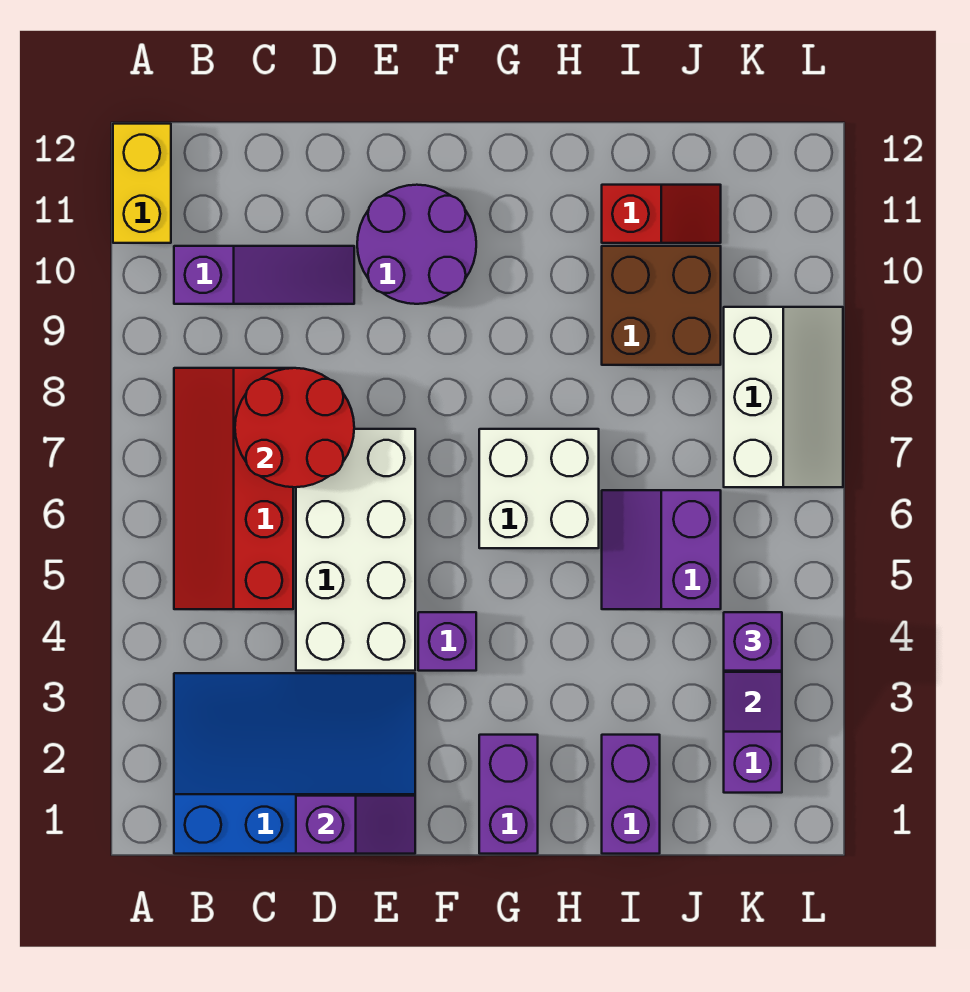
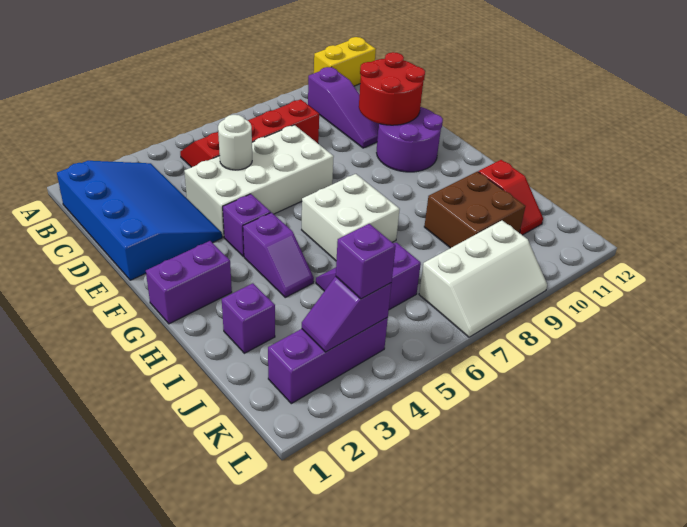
red round brick C7:D8 level 2 -> red round brick D10:E11 level 2
purple slope D1:E1 level 2 top D -> purple slope G4:H4 level 1 top G
none -> white round brick D5 level 2
purple brick I1:I2 level 1 -> purple brick I2 level 1

